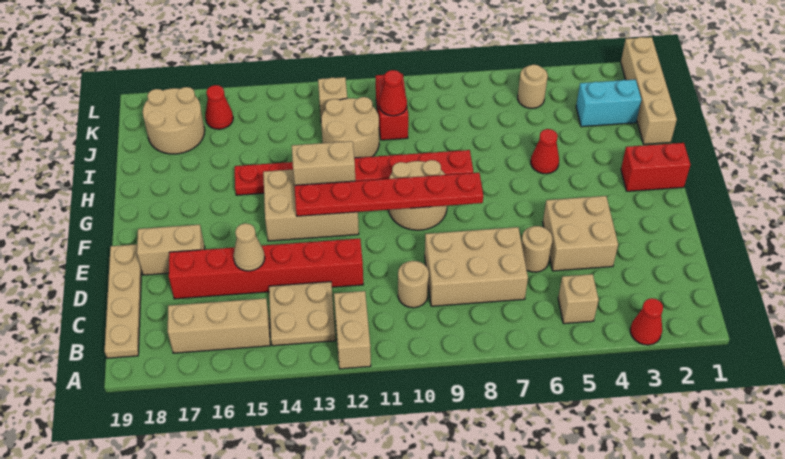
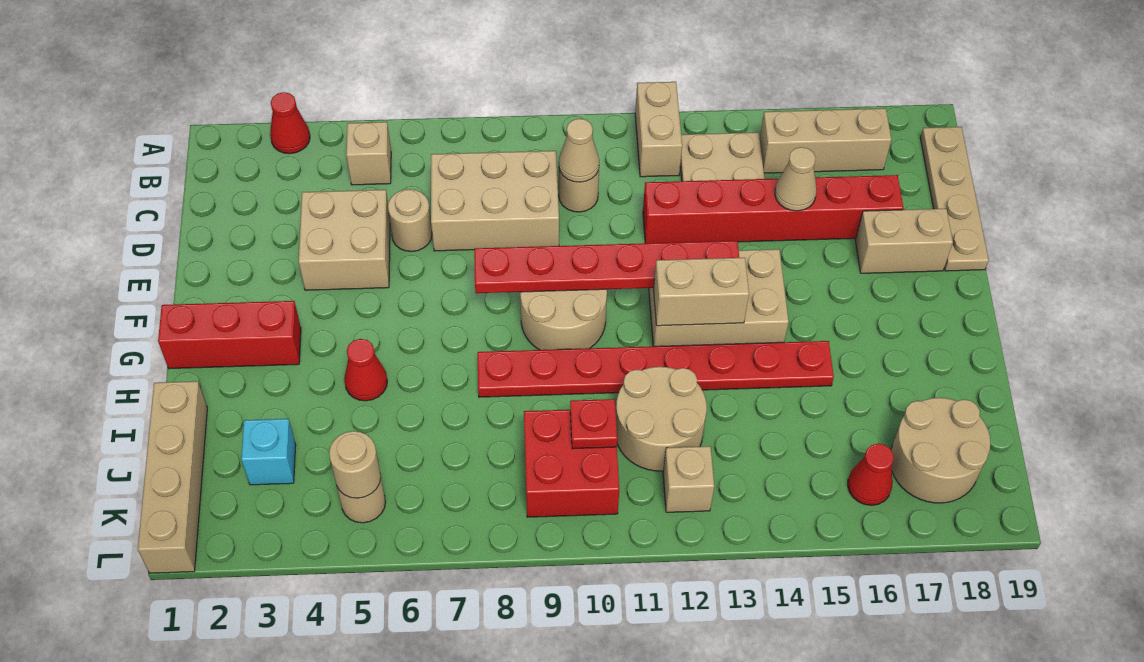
none -> tan cone C10 level 2
red brick G1:G2 level 1 -> red brick G1:G3 level 1
cyan brick J2:J3 level 1 -> cyan brick J3 level 1
red brick J10:K10 level 1 -> red brick J9:K10 level 1
red cone J10 level 2 -> red plate J10 level 2
none -> tan round brick K5 level 2

